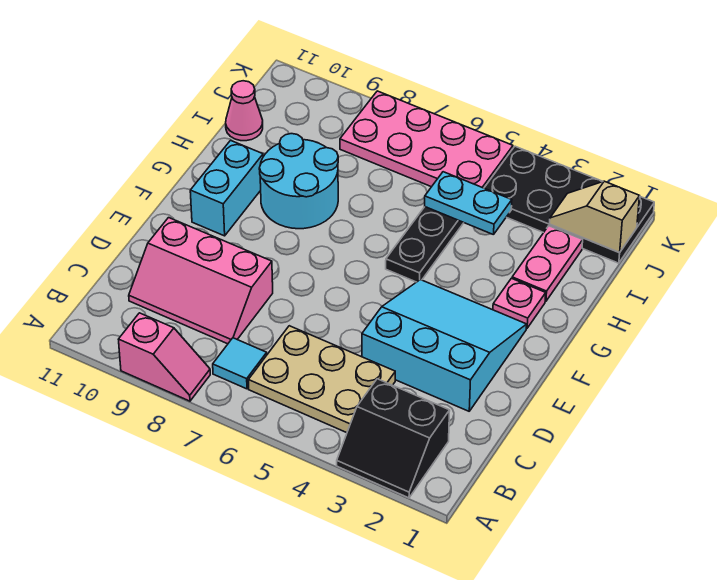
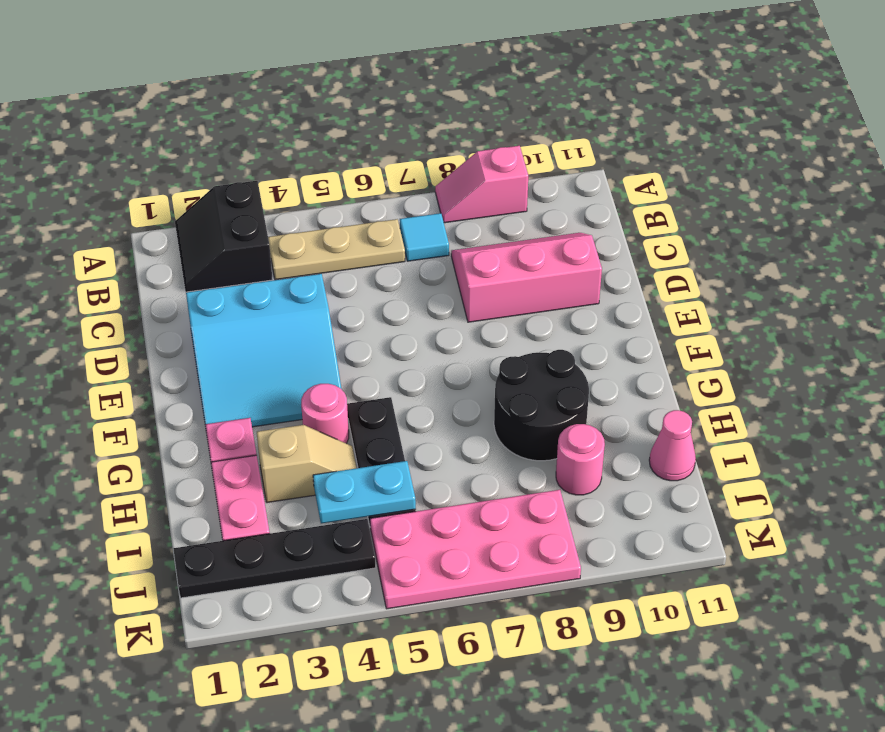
black slope A2:B3 level 1 top B -> black slope A2:B3 level 1 top 3
tan plate B4:C6 level 1 -> tan plate B4:B6 level 1
cyan brick F10:G10 level 1 -> none
none -> pink round brick G4 level 1
cyan round brick G8:H9 level 1 -> black round brick G8:H9 level 1
none -> pink round brick I9 level 1
black plate J1:K4 level 1 -> black plate J1:J4 level 1
tan slope J1:J2 level 2 top 1 -> tan slope H3:H4 level 1 top 3

